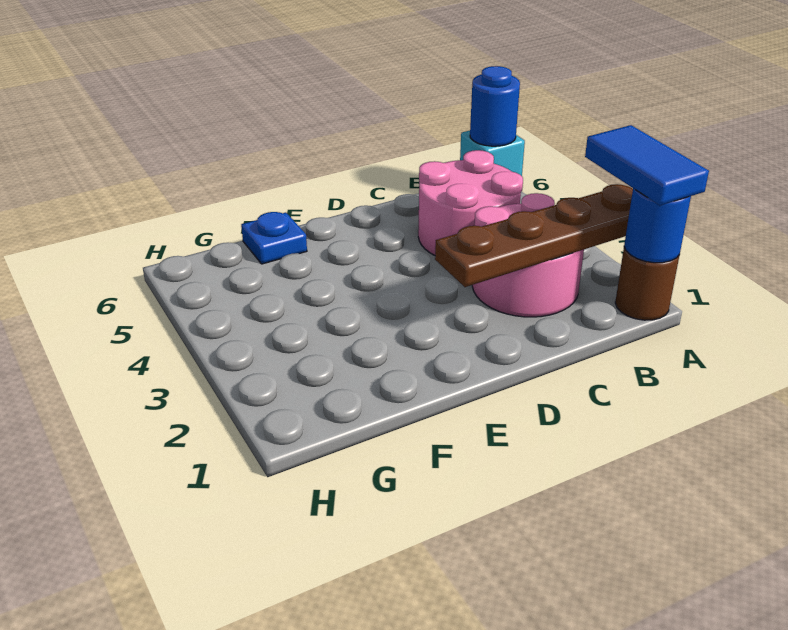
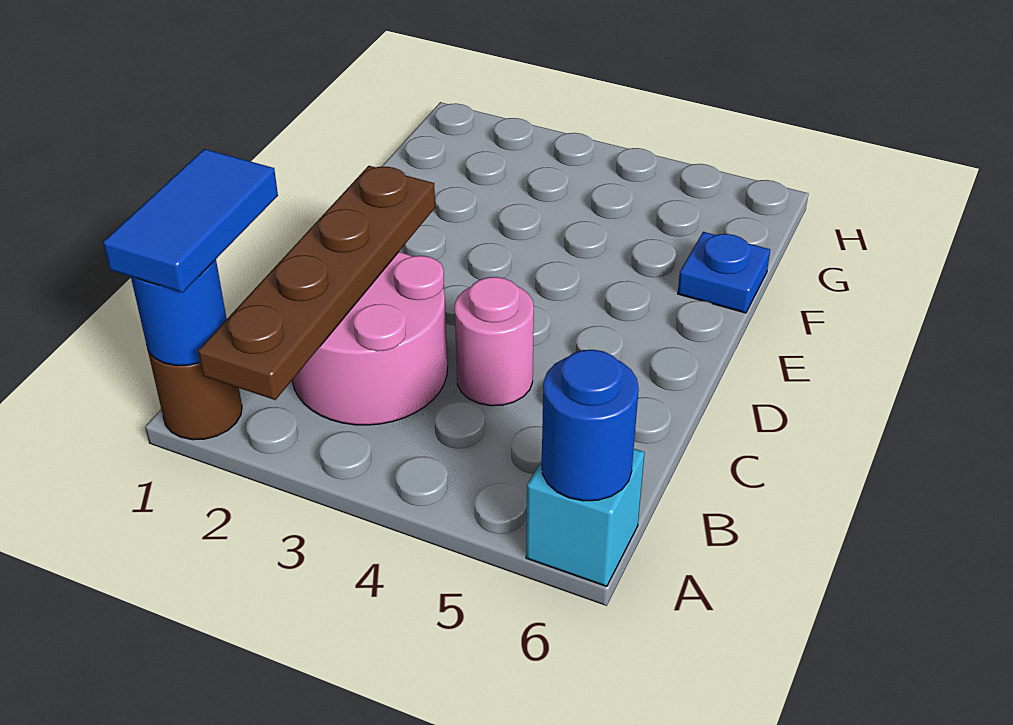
blue tile A1:A2 level 3 -> blue tile A1:B1 level 3
pink round brick B4:C5 level 1 -> pink round brick C4 level 1

